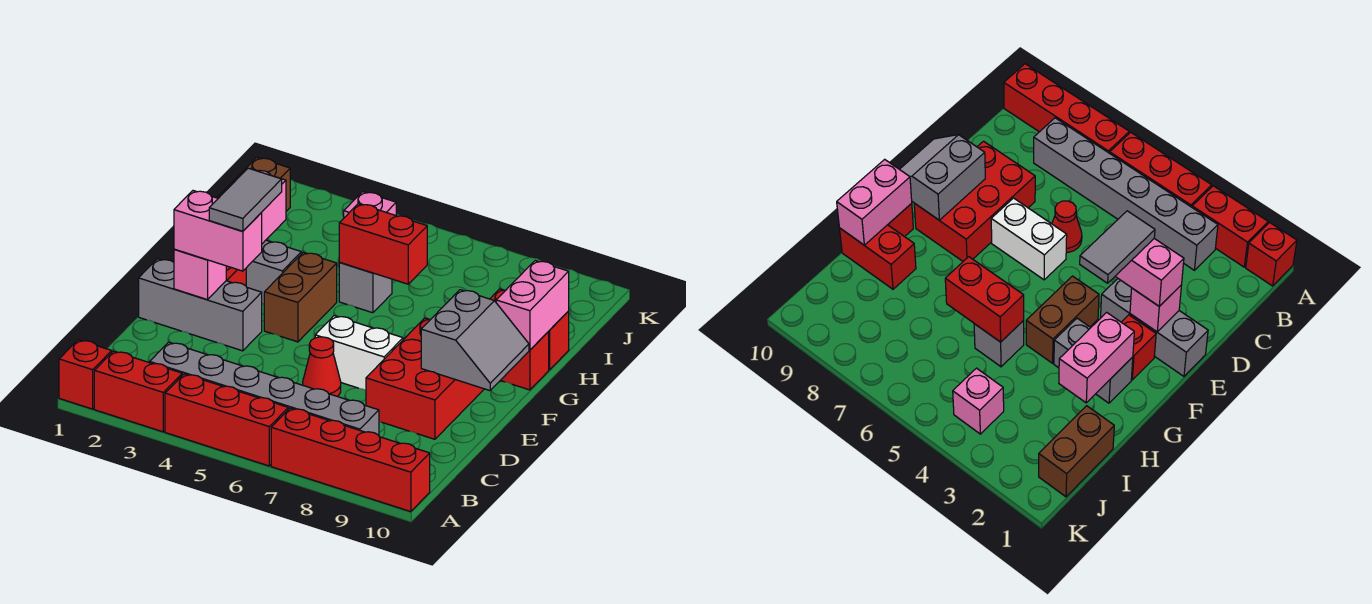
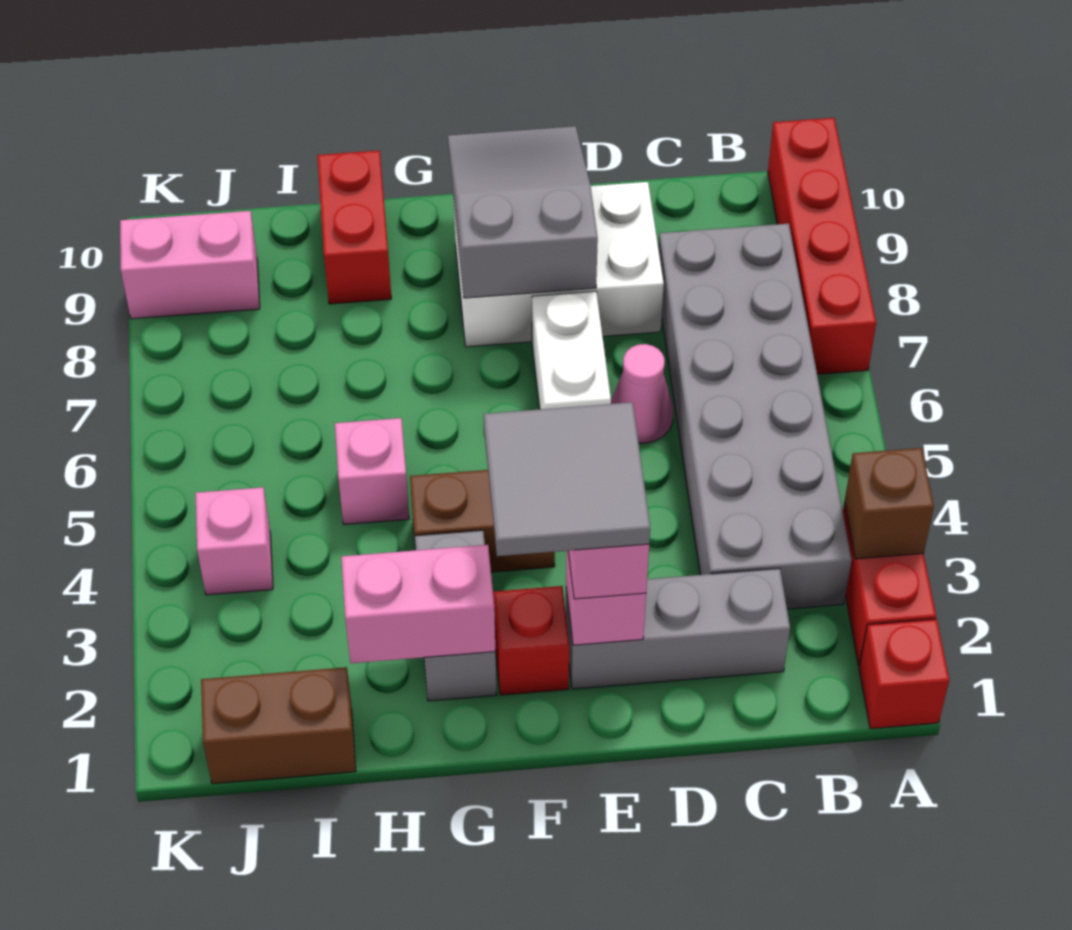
none -> brown brick A3 level 2
red brick A4:A6 level 1 -> none
grey brick B3:B8 level 1 -> grey brick B3:C8 level 1
red cone D6 level 1 -> pink cone D6 level 1
red brick D8:F9 level 1 -> white brick D8:F9 level 1
grey brick E1:E3 level 1 -> grey brick C2:E2 level 1
grey tile E3:F3 level 4 -> grey tile E2:F3 level 4
grey slope E9:F10 level 2 top 9 -> grey slope E8:F10 level 2 top 8
red brick G10 level 1 -> none
pink brick G10:H10 level 2 -> pink brick J9:K9 level 1
grey brick H5 level 1 -> pink brick H5 level 1
red brick H5:H6 level 2 -> none

